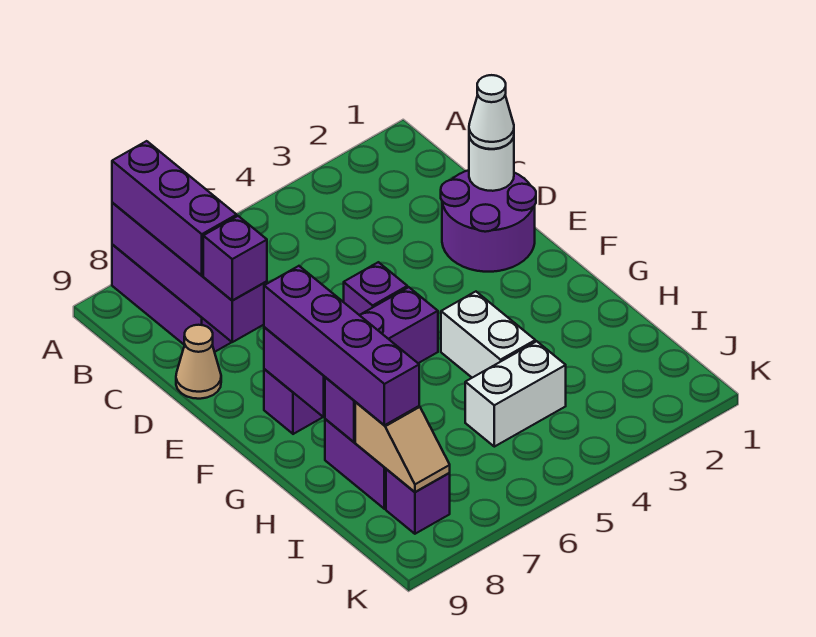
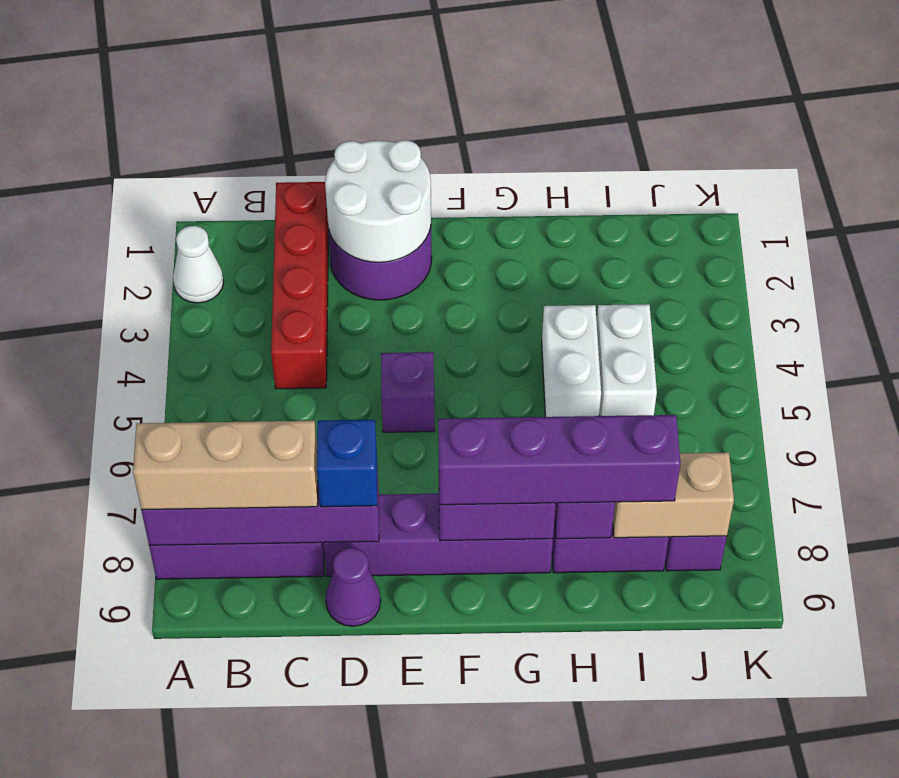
purple brick A8:C8 level 3 -> tan brick A8:C8 level 3
none -> red brick C1:C4 level 1
white round brick D1 level 2 -> white round brick D1:E2 level 2
white cone D1 level 3 -> white cone A2 level 1
purple brick D8 level 3 -> blue brick D8 level 3
tan cone D9 level 1 -> purple cone D9 level 1
purple brick F5:F8 level 1 -> purple brick D8:G8 level 1
white brick G4:H4 level 1 -> white brick H4:H5 level 1
tan slope I8:J8 level 2 top I -> tan brick I8:J8 level 2

